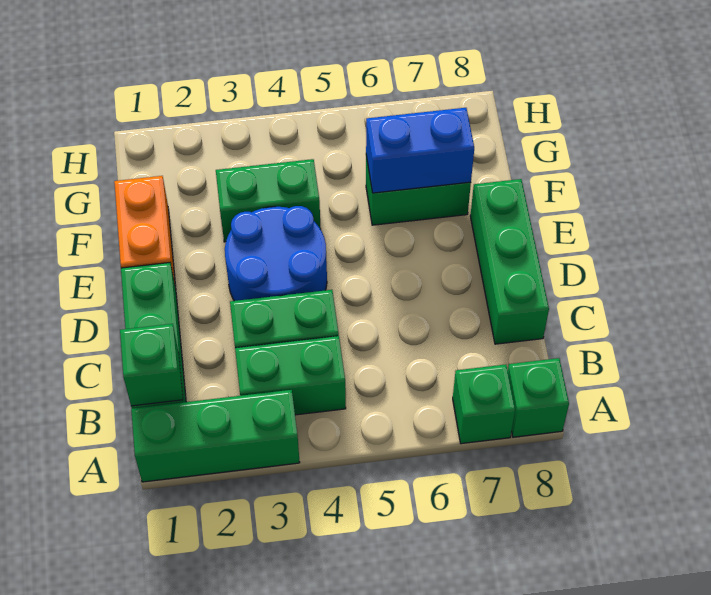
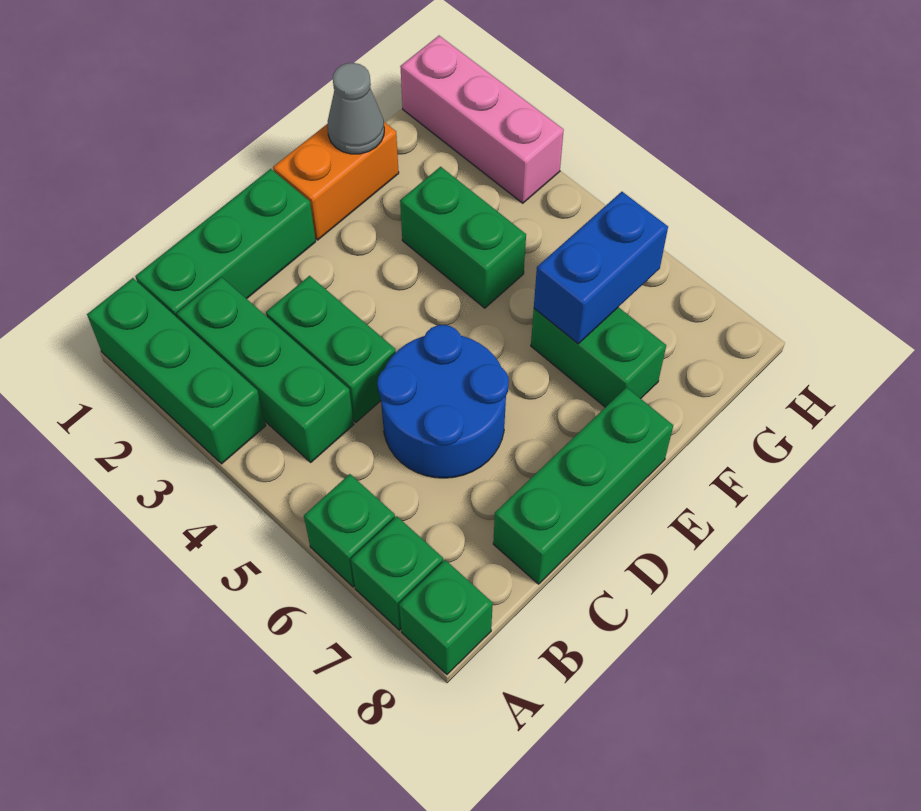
green brick B1 level 2 -> green brick A6 level 1
green brick B3:B4 level 1 -> green brick B2:B4 level 1
blue round brick D3:E4 level 1 -> blue round brick C5:D6 level 1
none -> grey cone F1 level 2
blue brick F6:F7 level 2 -> blue brick F6:G6 level 2
none -> pink brick H1:H3 level 1

